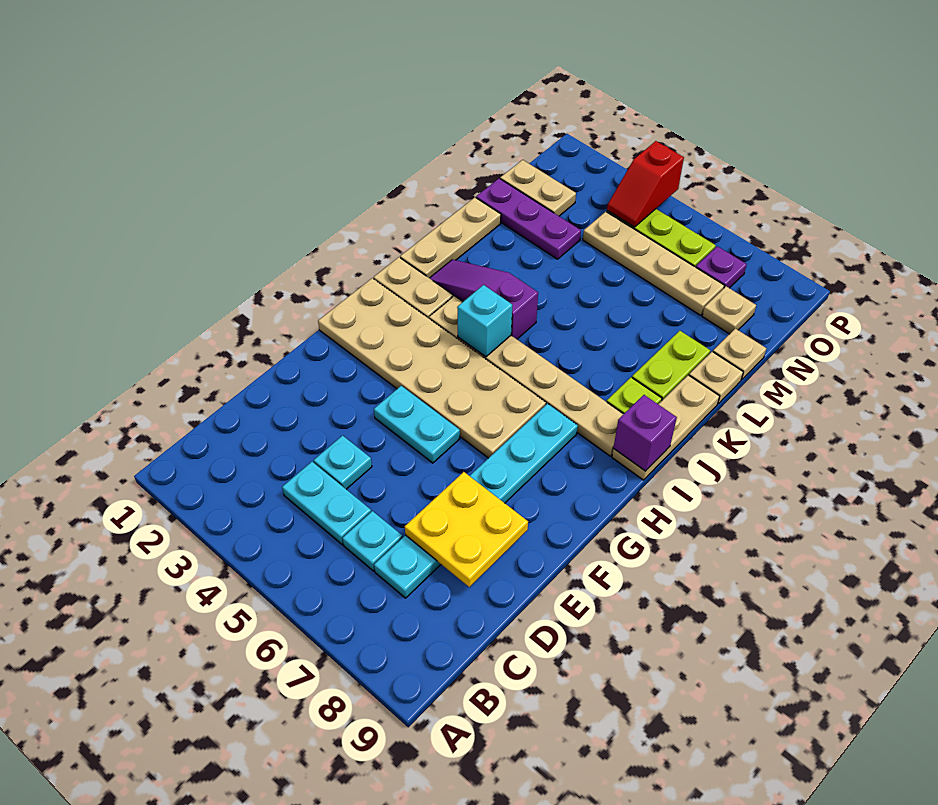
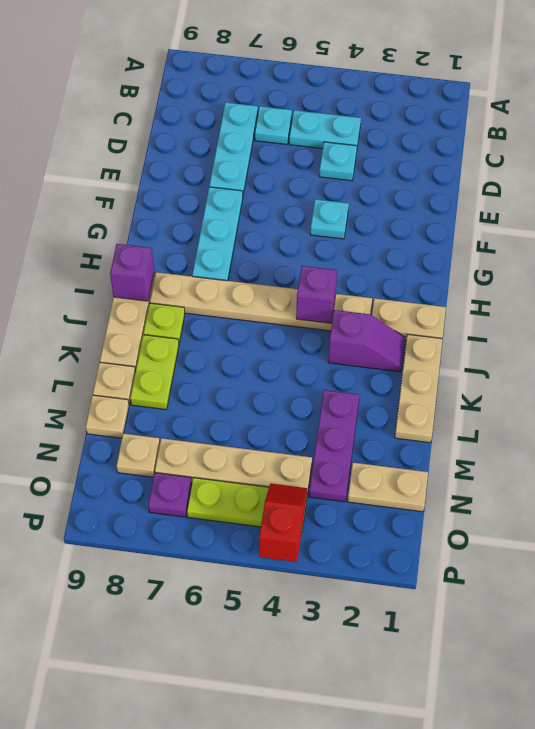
yellow plate D7:E8 level 2 -> none
cyan plate F4:F5 level 1 -> cyan plate F4 level 1
tan plate G1:H6 level 1 -> none
cyan brick I4 level 2 -> purple brick I4 level 2
purple slope J2:J4 level 1 top 4 -> purple slope J2:J3 level 1 top 3
purple plate M1:M3 level 1 -> purple plate L3:N3 level 1

